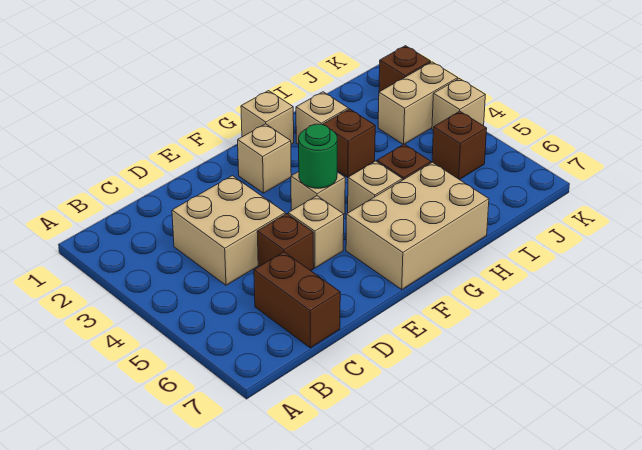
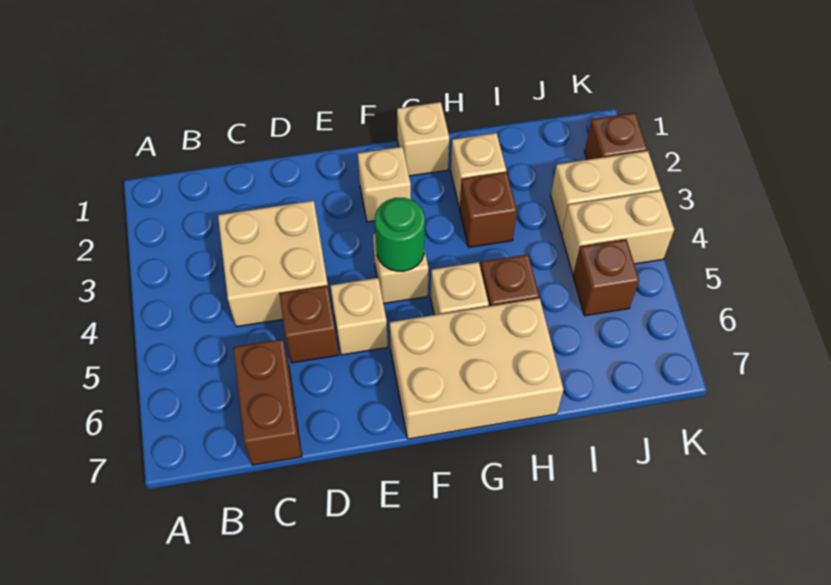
tan brick K4 level 1 -> tan brick J4:K4 level 1

